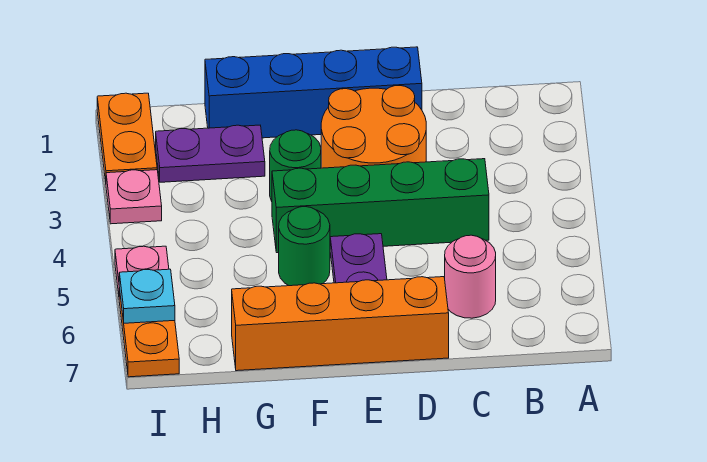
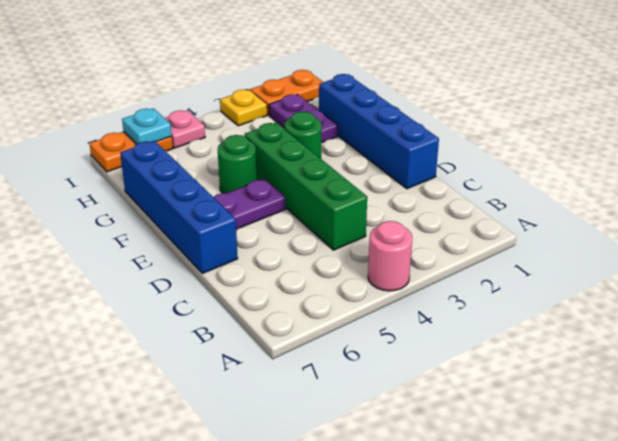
pink round brick C6 level 1 -> pink round brick A4 level 1
orange round brick D2:E3 level 1 -> none
orange brick D7:G7 level 1 -> blue brick D7:G7 level 1
pink plate I3 level 1 -> yellow plate I3 level 1

